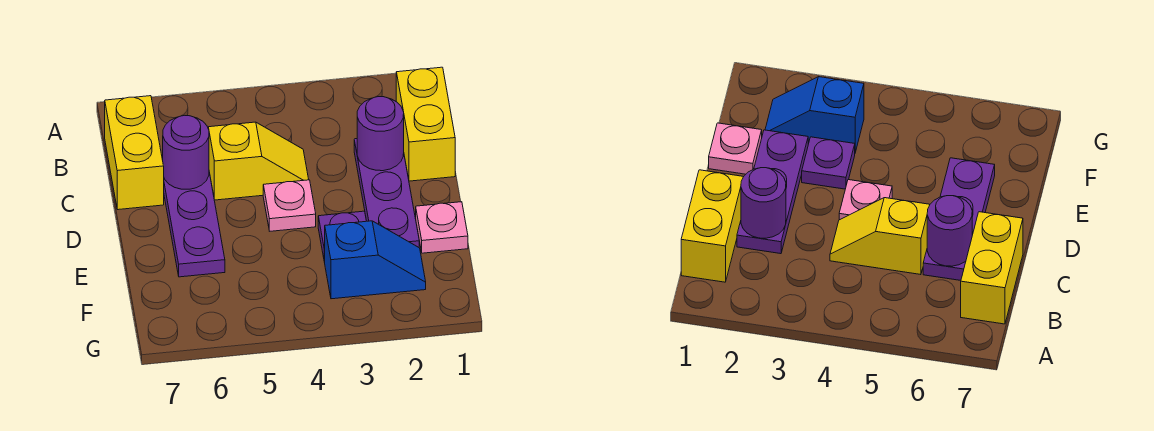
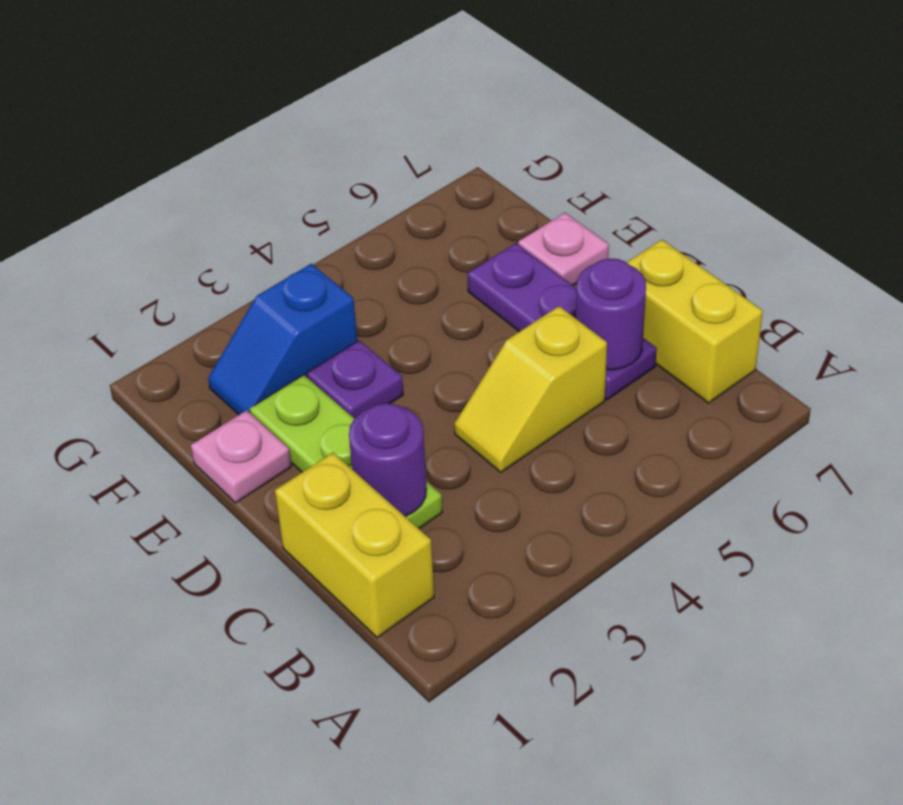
purple plate C2:E2 level 1 -> lime plate C2:E2 level 1
pink plate D4 level 1 -> pink plate E7 level 1

